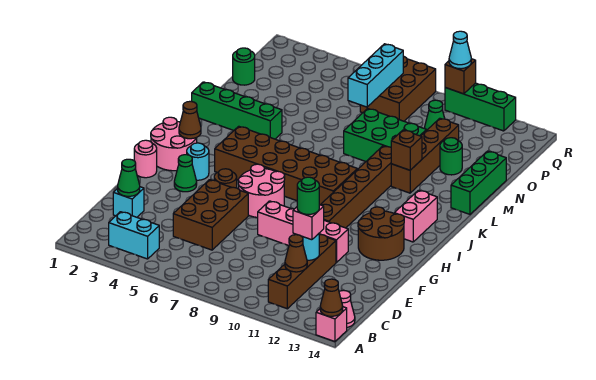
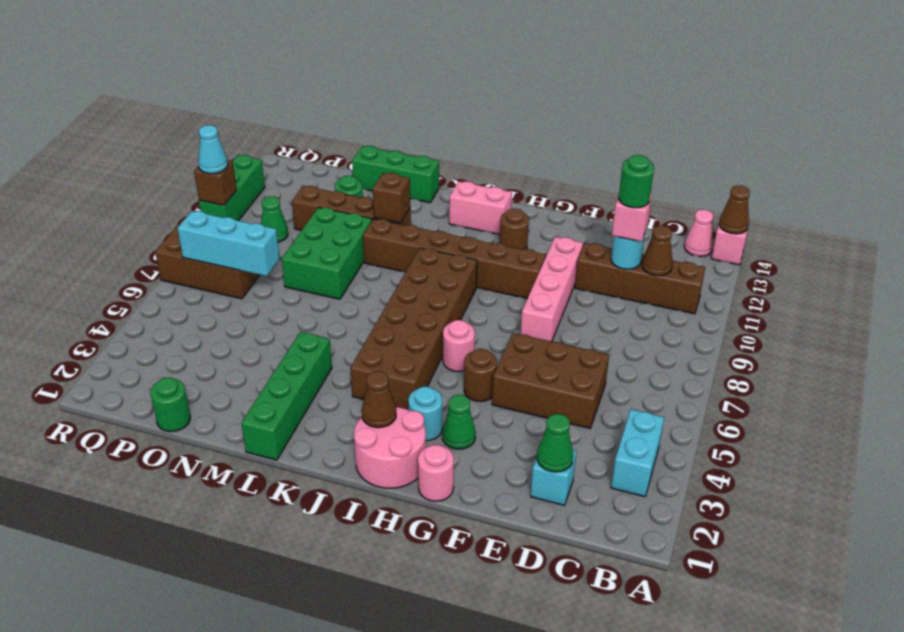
pink round brick G6:H7 level 1 -> pink round brick H6 level 1
brown round brick G12:H13 level 1 -> brown round brick H12 level 1

